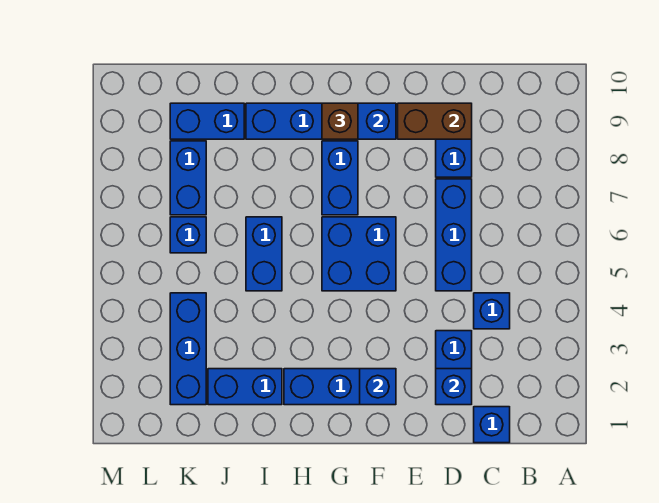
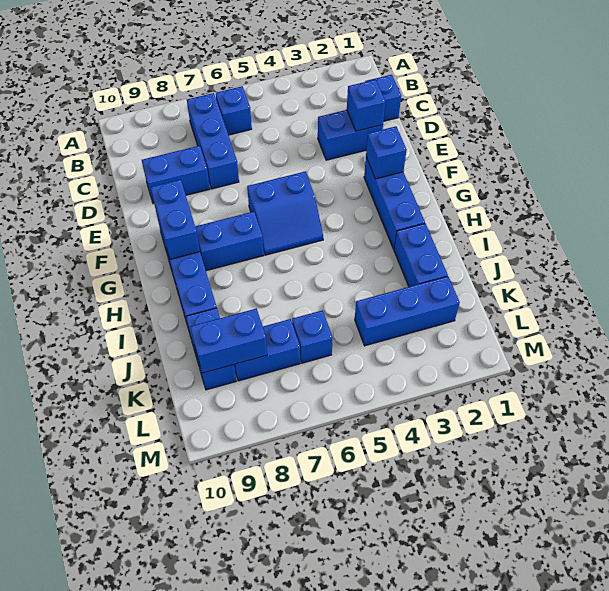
blue brick C4 level 1 -> blue brick B6 level 1
blue brick D5:D7 level 1 -> blue brick B7:D7 level 1
brown brick D9:E9 level 2 -> none
blue brick F5:G6 level 1 -> blue slope F5:G6 level 1 top F
brown brick G9 level 3 -> none
blue brick I5:I6 level 1 -> blue brick K8:K9 level 2

